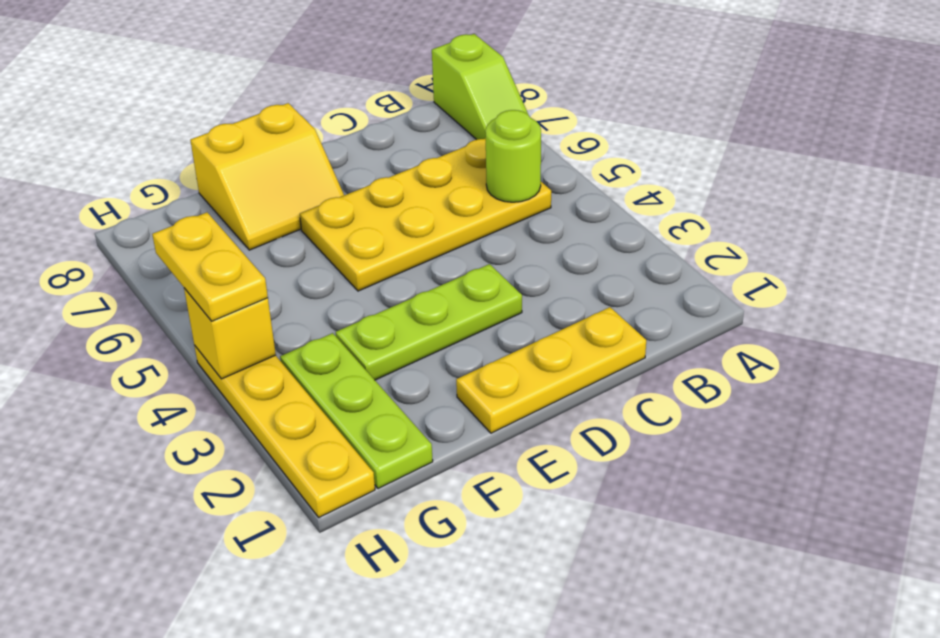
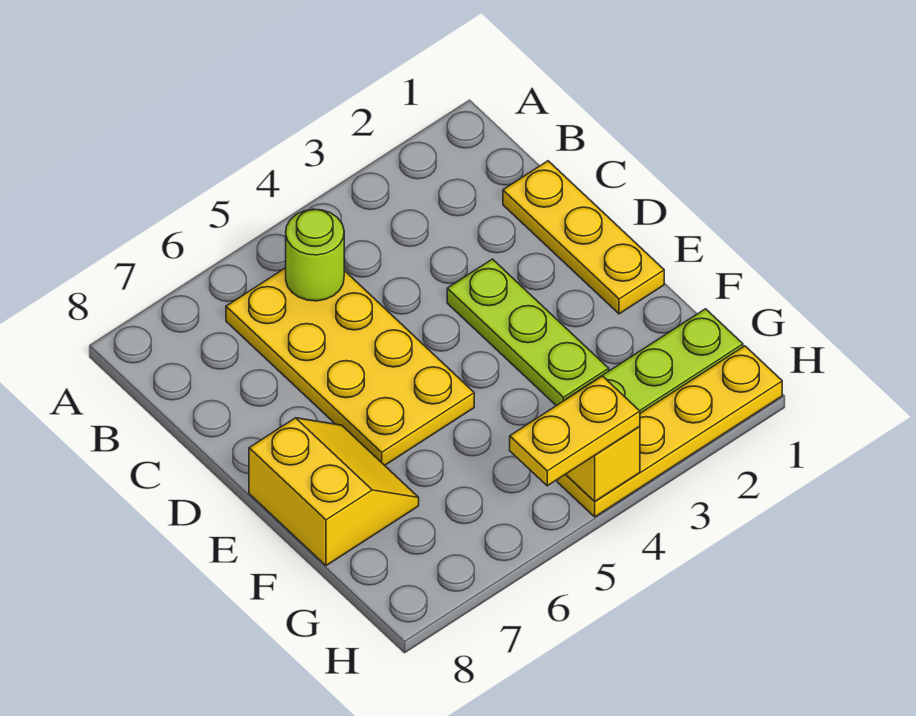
lime slope A7:A8 level 1 top 8 -> none

